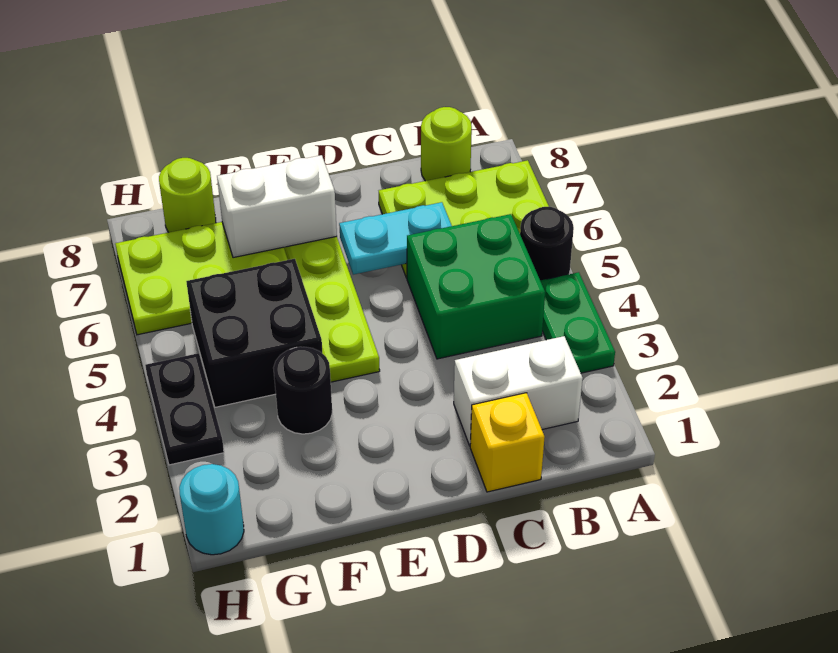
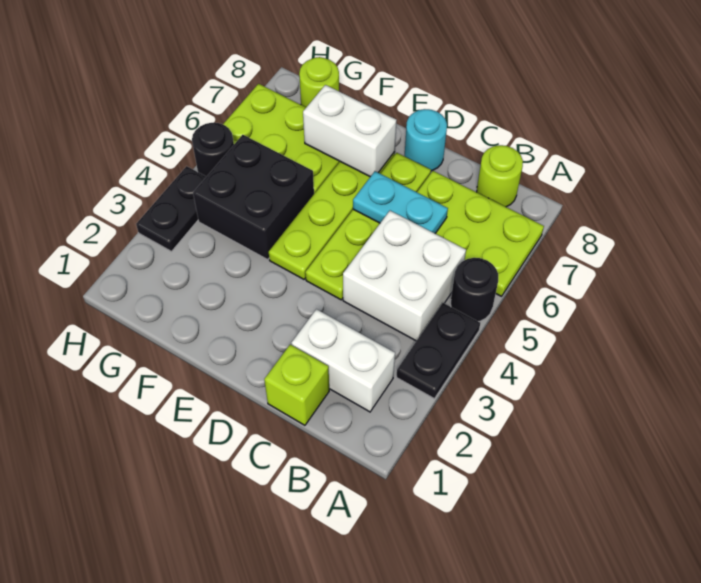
green plate A3:A4 level 1 -> black plate A3:A4 level 1
green brick B4:C5 level 1 -> white brick B4:C5 level 1
yellow brick C1 level 1 -> lime brick C1 level 1
none -> lime plate D4:D7 level 1
black round brick F3 level 1 -> black round brick H5 level 1
cyan round brick H1 level 1 -> cyan round brick D8 level 1

